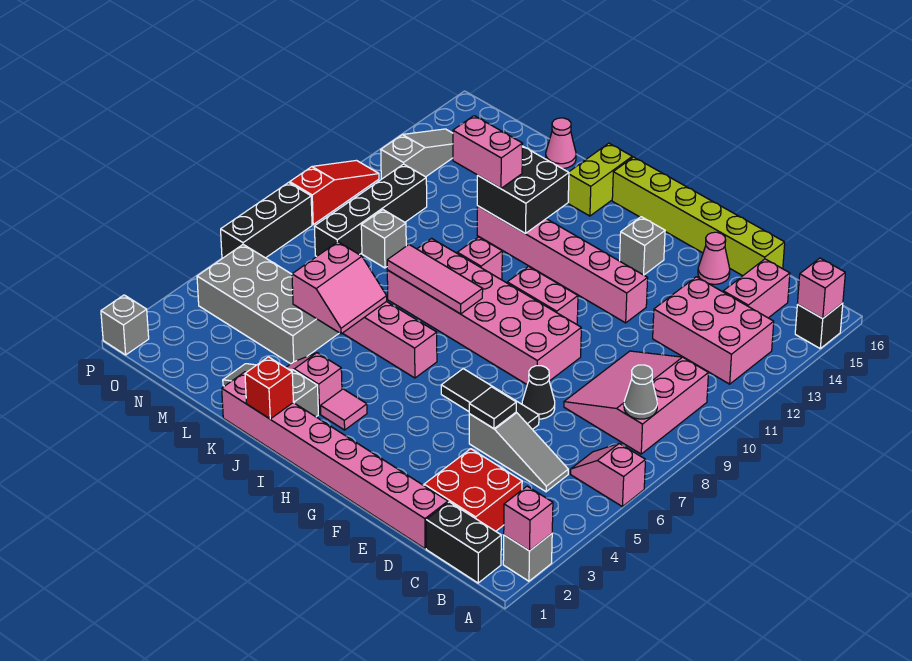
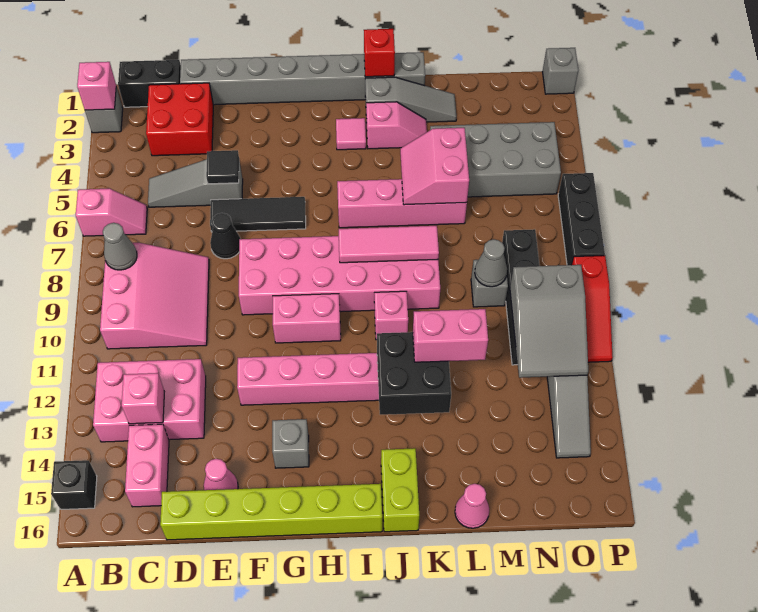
pink brick A15 level 2 -> pink brick C13 level 2
pink brick D1:K1 level 1 -> grey brick D1:K1 level 1
none -> grey cone M9 level 2
none -> grey slope N10:O12 level 2 top 10

